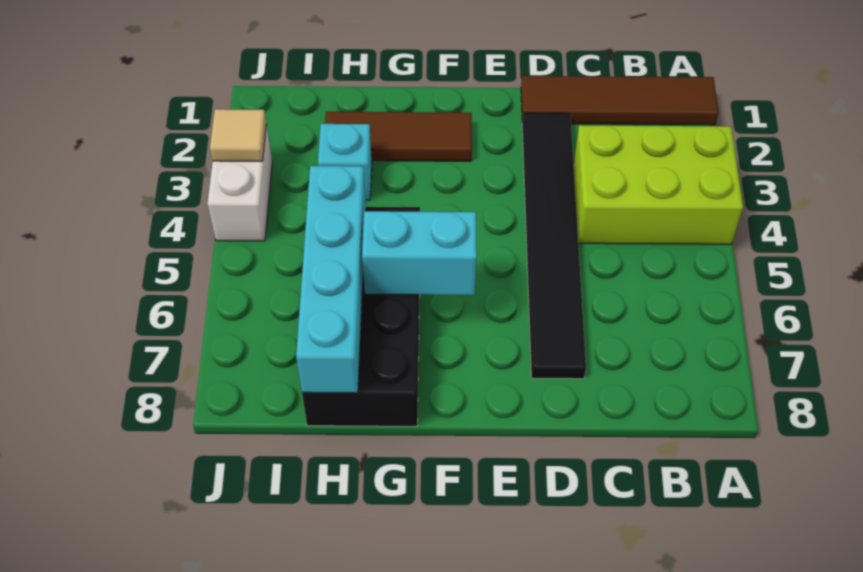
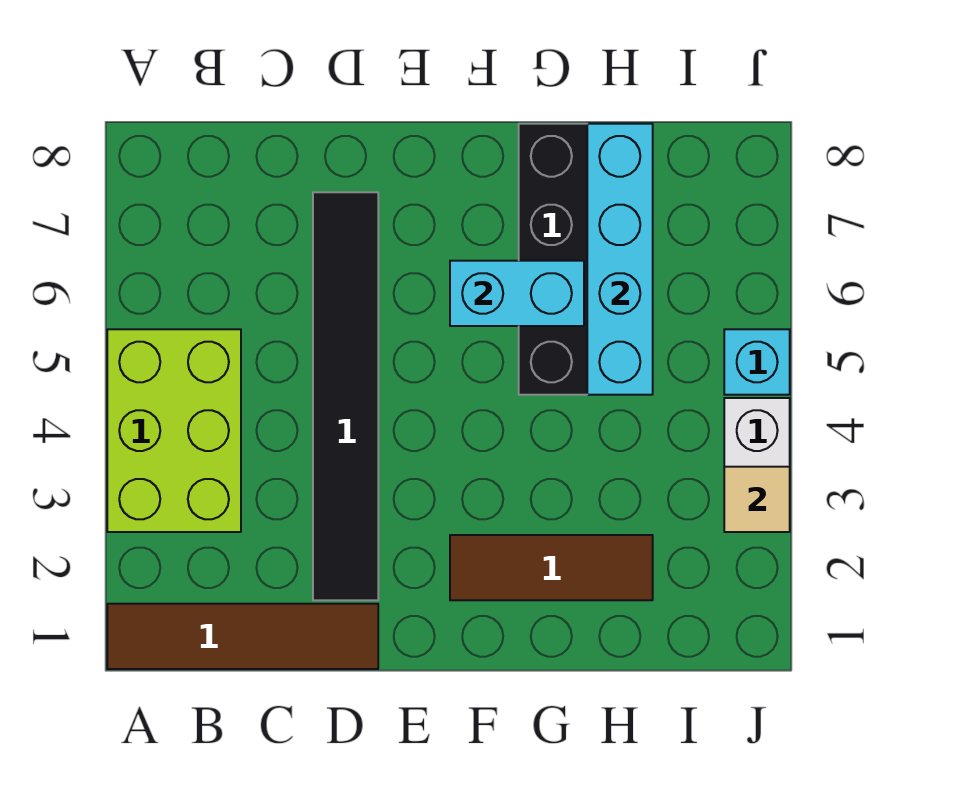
lime brick A3:C4 level 1 -> lime brick A3:B5 level 1
cyan brick H3 level 1 -> cyan brick J5 level 1

